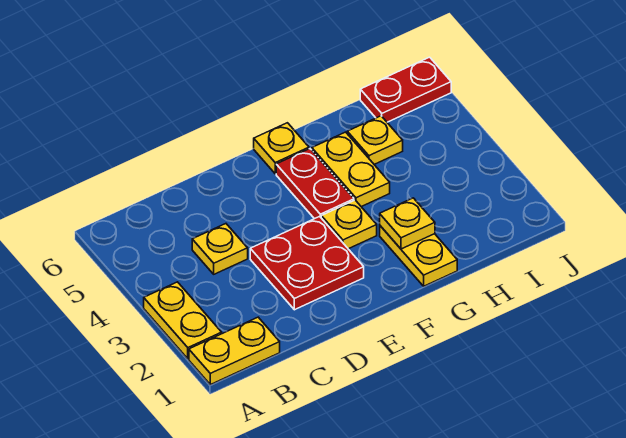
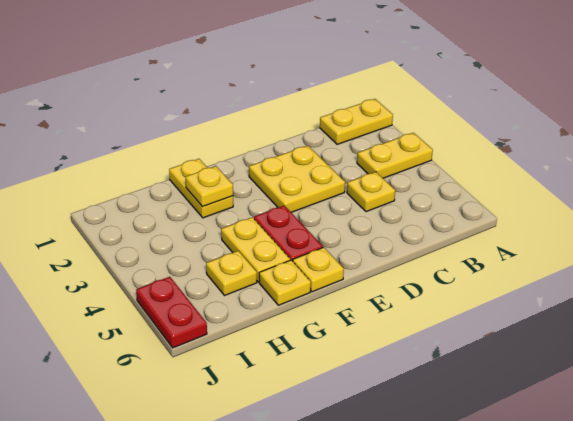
yellow plate A2:A3 level 1 -> yellow plate A3:B3 level 1
red plate D2:E3 level 1 -> yellow plate D2:E3 level 1
yellow plate F3 level 1 -> yellow plate G6 level 1
red plate I6:J6 level 1 -> red plate J5:J6 level 1

